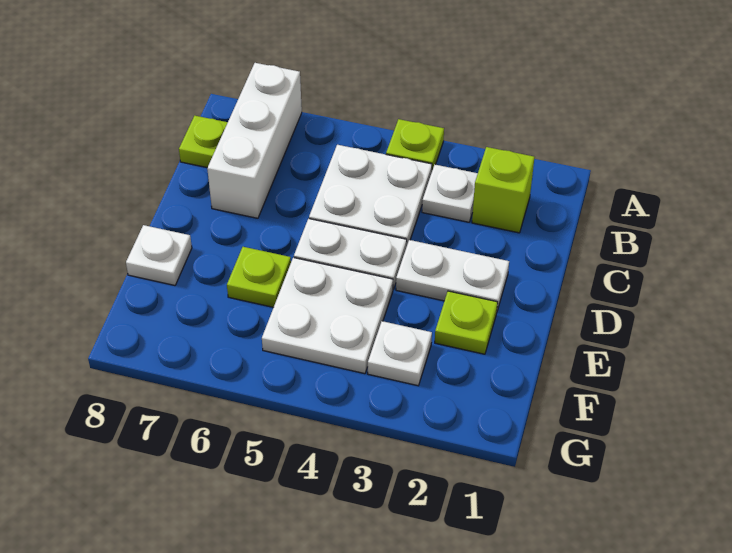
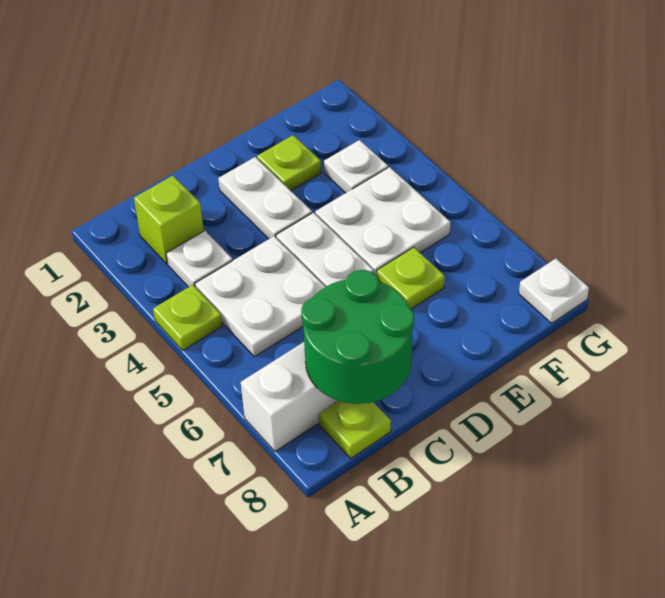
none -> green round brick B7:C8 level 2
white plate E8 level 1 -> white plate G8 level 1

